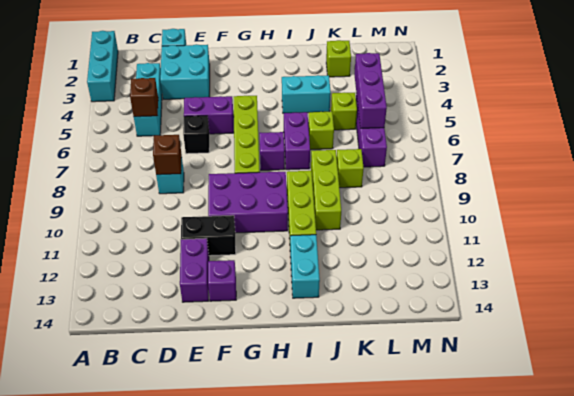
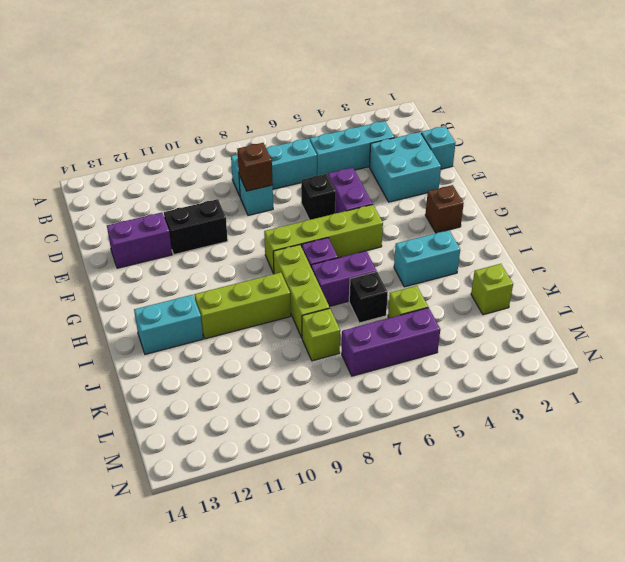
cyan brick A1:A3 level 1 -> cyan brick C6:C8 level 1
brown brick C5 level 2 -> brown brick G2 level 1
black brick E11:F11 level 1 -> black brick E10:E11 level 1
purple brick F9:H10 level 1 -> none
purple brick F13 level 1 -> none
cyan brick I4:J4 level 1 -> cyan brick I3:I4 level 1
lime brick J6 level 1 -> black brick J6 level 1
lime brick J8:J10 level 1 -> lime brick H8:J8 level 1
purple brick L4:L6 level 2 -> none

